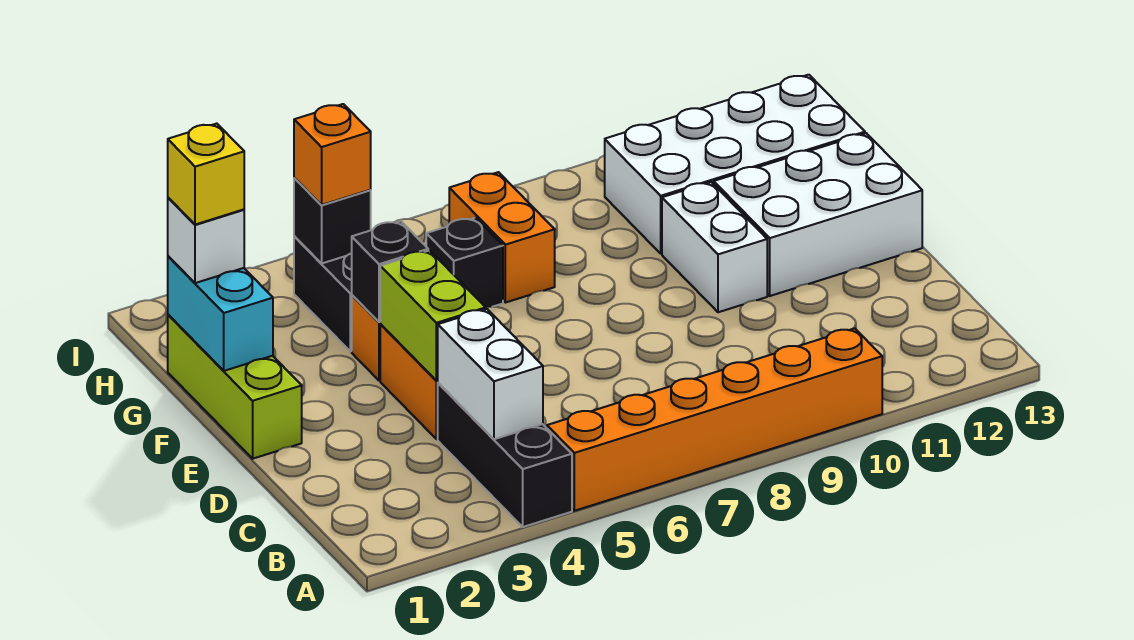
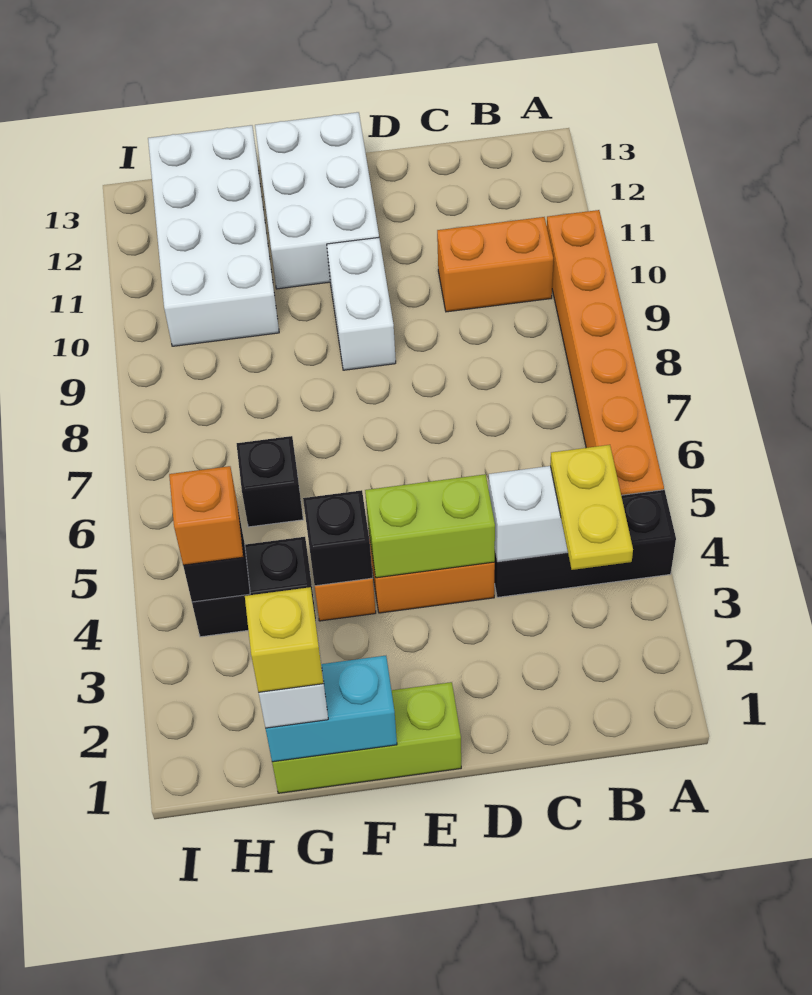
none -> yellow plate B3:B4 level 3
white brick E10:F10 level 1 -> white brick E9:E10 level 1
orange brick G7:H7 level 1 -> orange brick B10:C10 level 1

